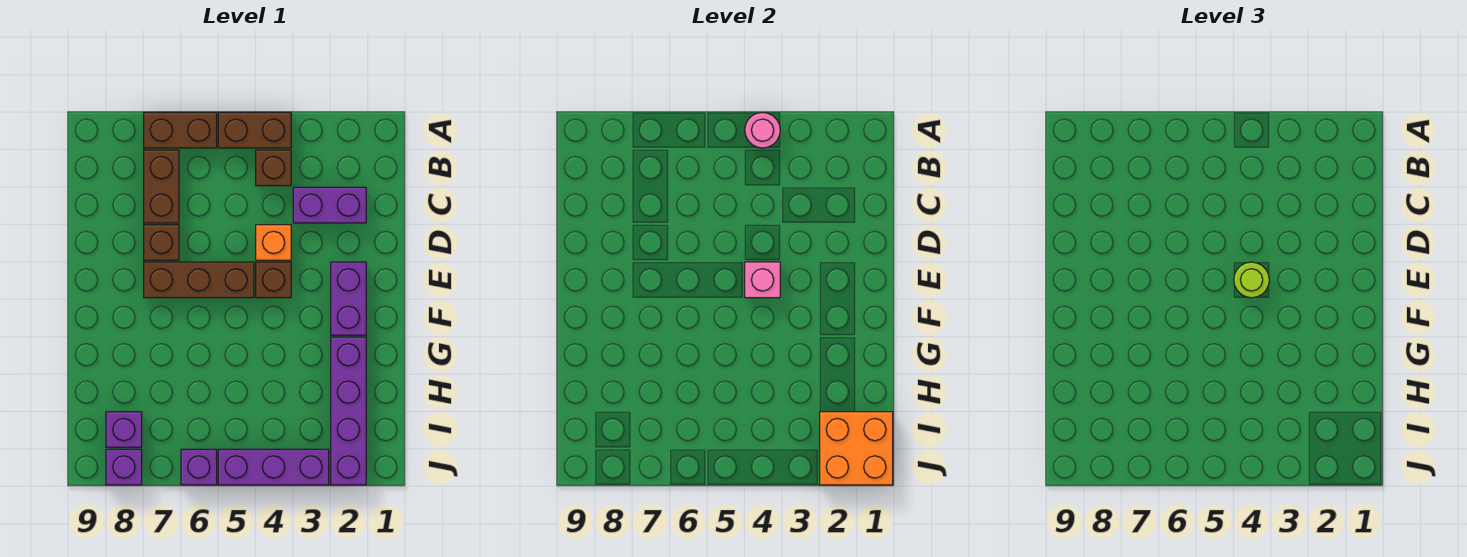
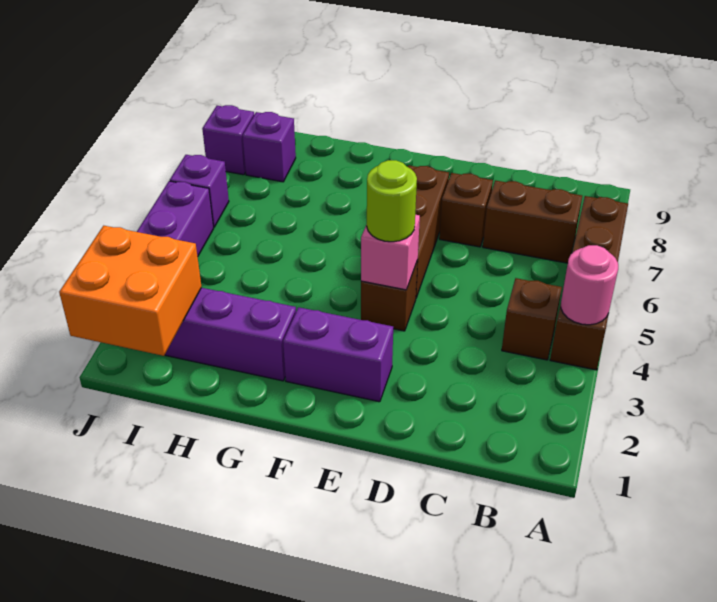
purple brick C2:C3 level 1 -> none
orange brick D4 level 1 -> none

